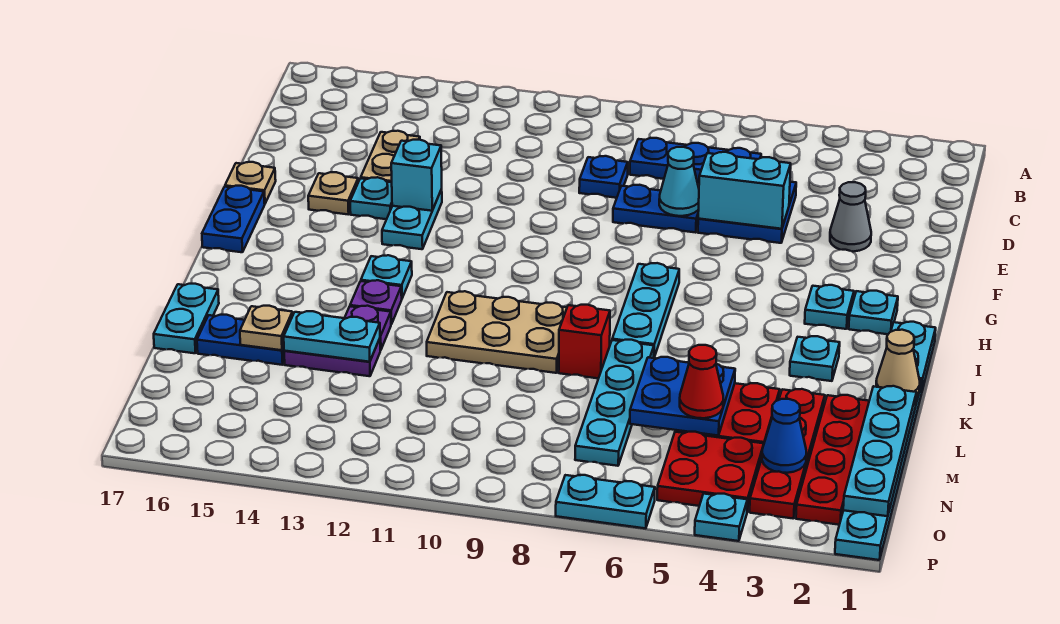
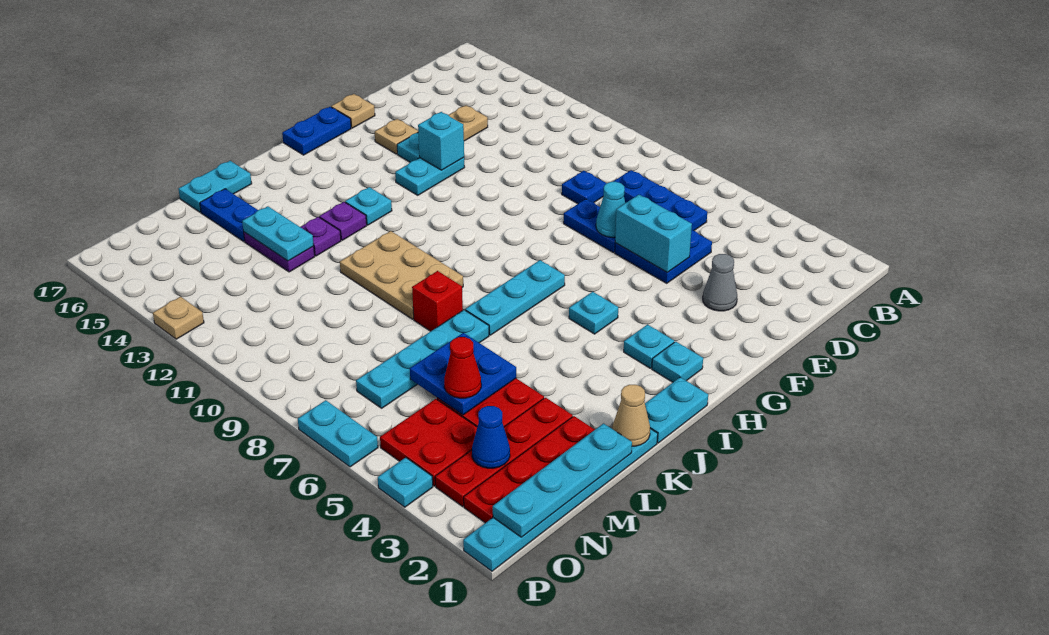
cyan plate J3 level 1 -> cyan plate H5 level 1
tan plate L15 level 2 -> tan plate P13 level 1

